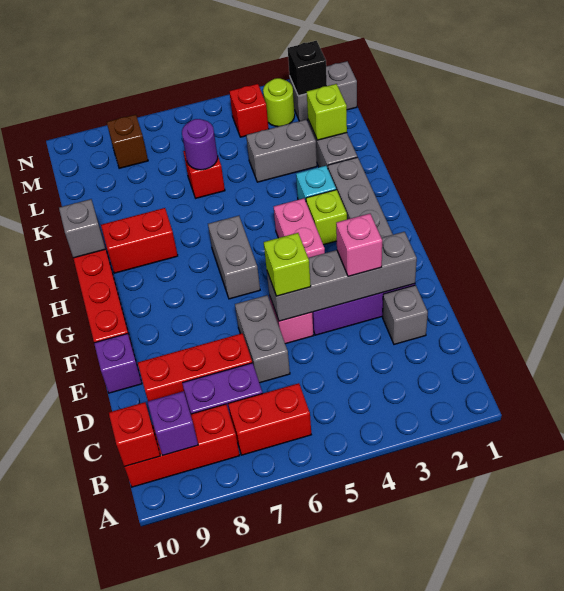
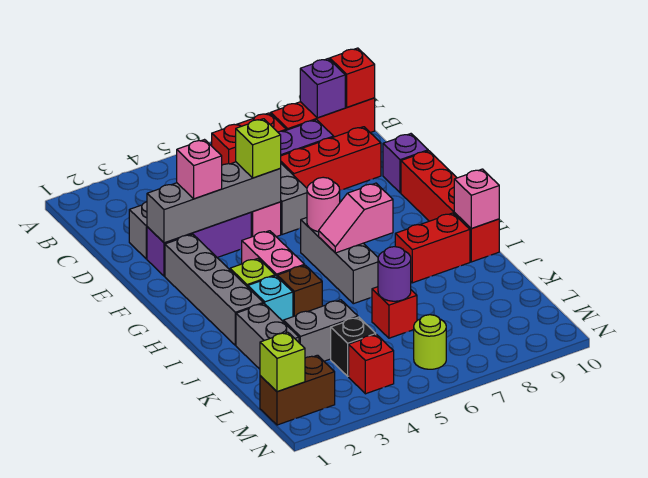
grey brick G6:H6 level 1 -> grey brick G6:I6 level 1
none -> pink round brick G6 level 2
none -> pink slope H6:H7 level 2 top 7
grey brick I10 level 2 -> pink brick I10 level 2
lime brick K2 level 2 -> lime brick M1 level 2
grey brick M1:M2 level 1 -> brown brick M1:M2 level 1
black brick M2 level 2 -> black brick L4 level 1
lime round brick M3 level 1 -> lime round brick M6 level 1
brown brick M8 level 1 -> brown brick I4 level 1

